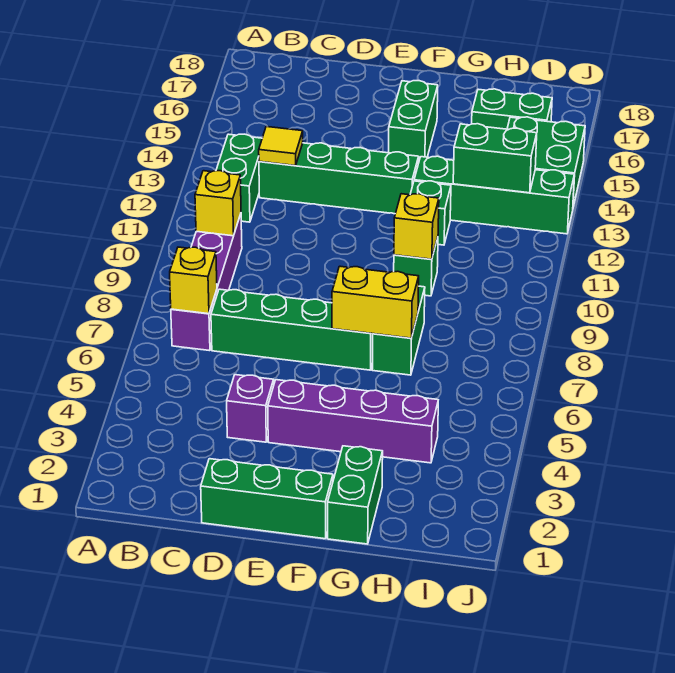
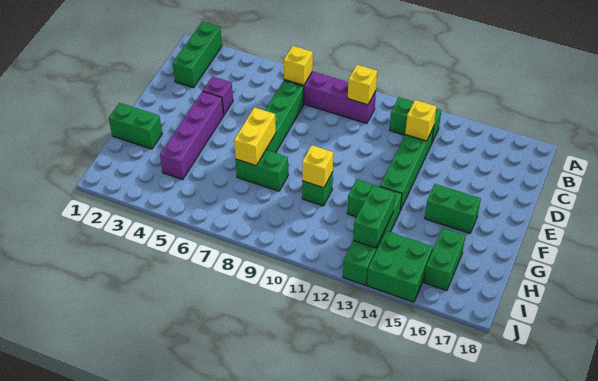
yellow tile C13 level 2 -> yellow brick C13 level 2
green brick D1:F1 level 1 -> green brick A2:C2 level 1

